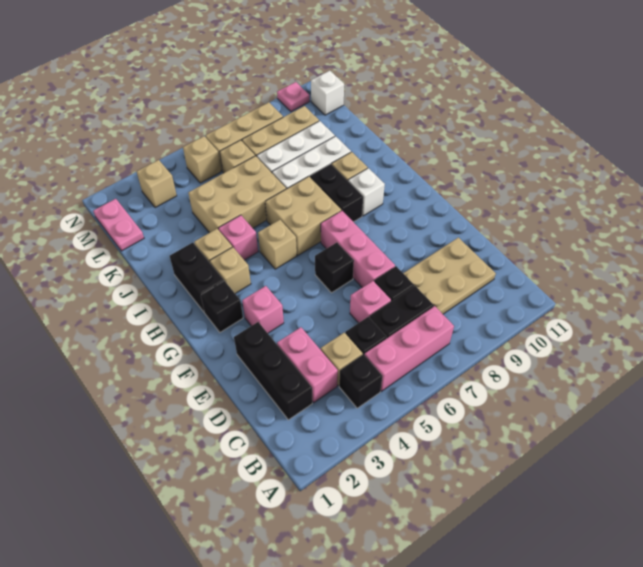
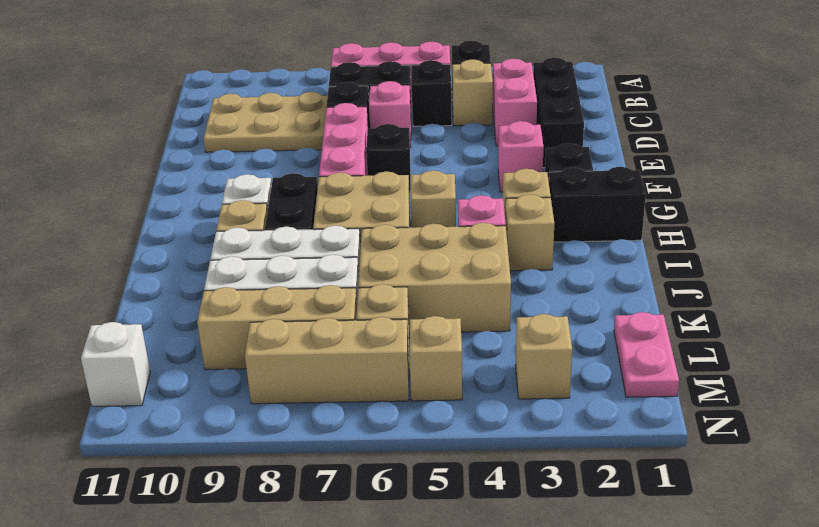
black brick H2:I2 level 1 -> black brick H1:H2 level 1
pink plate N10 level 1 -> none

